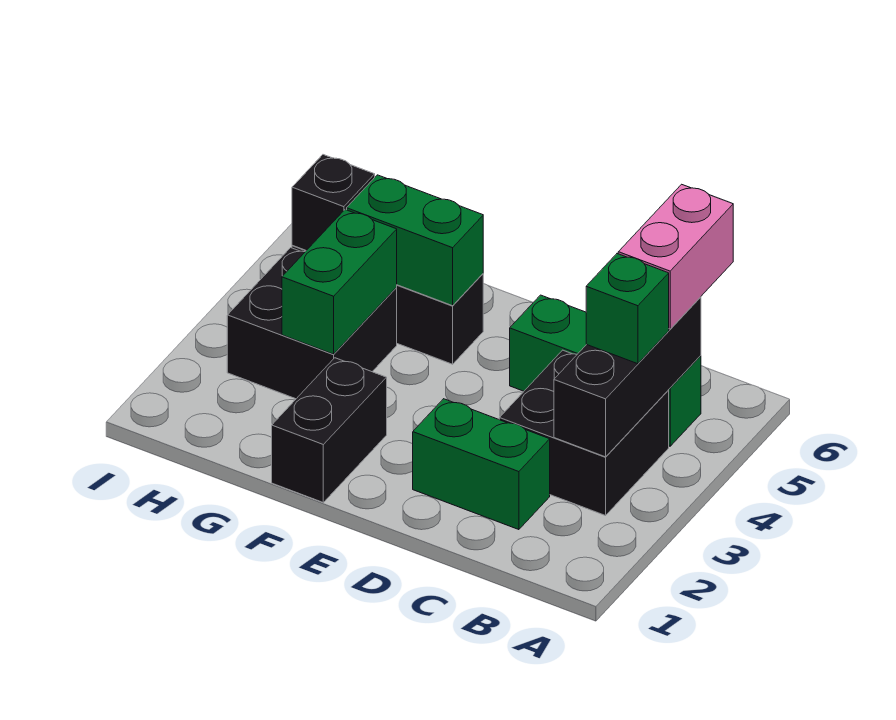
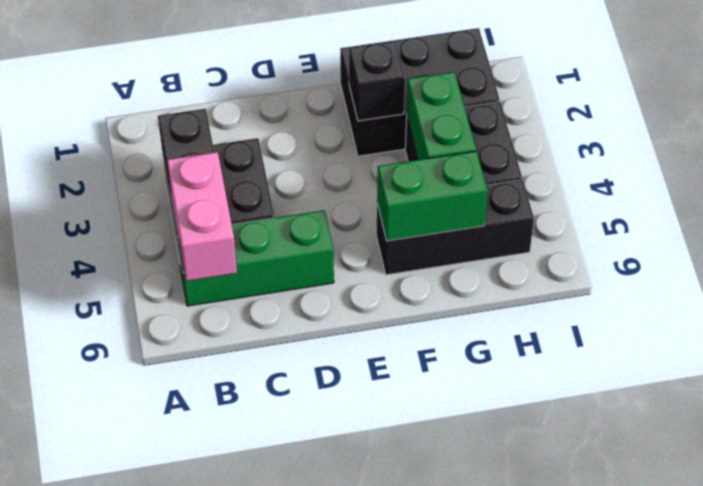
green brick B4 level 3 -> none
green brick C2:D2 level 1 -> none
black brick F1:F2 level 1 -> black brick F1:H2 level 1
black brick H5 level 2 -> black brick F2 level 2

